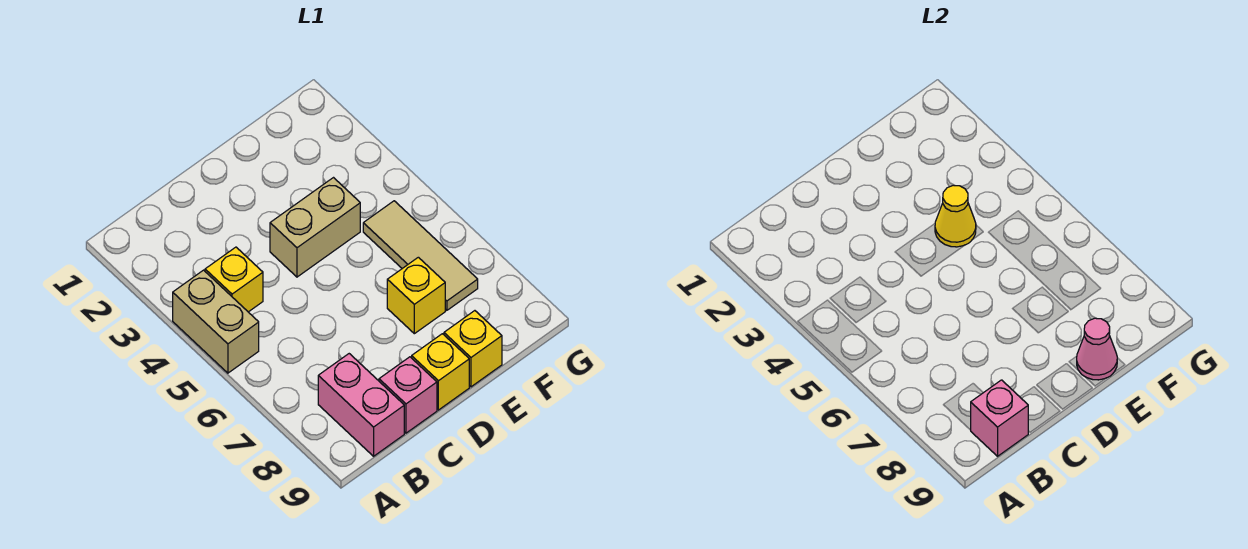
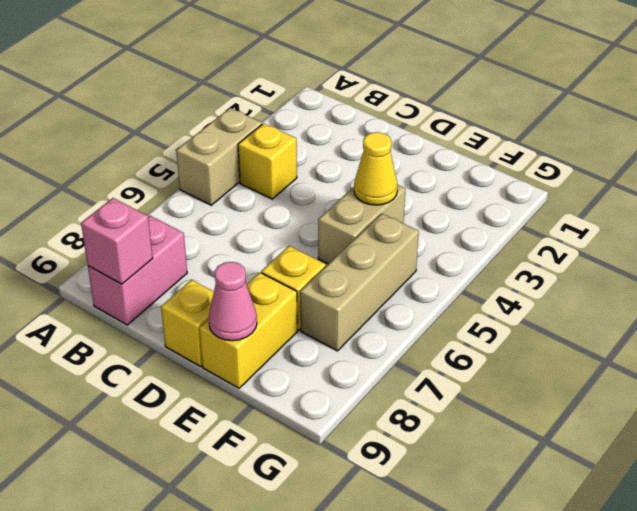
pink brick C9 level 1 -> none
tan brick D4:E4 level 1 -> tan brick E4:E5 level 1
yellow brick E9 level 1 -> yellow brick E8:E9 level 1
tan tile F5:F7 level 1 -> tan brick F5:F7 level 1

